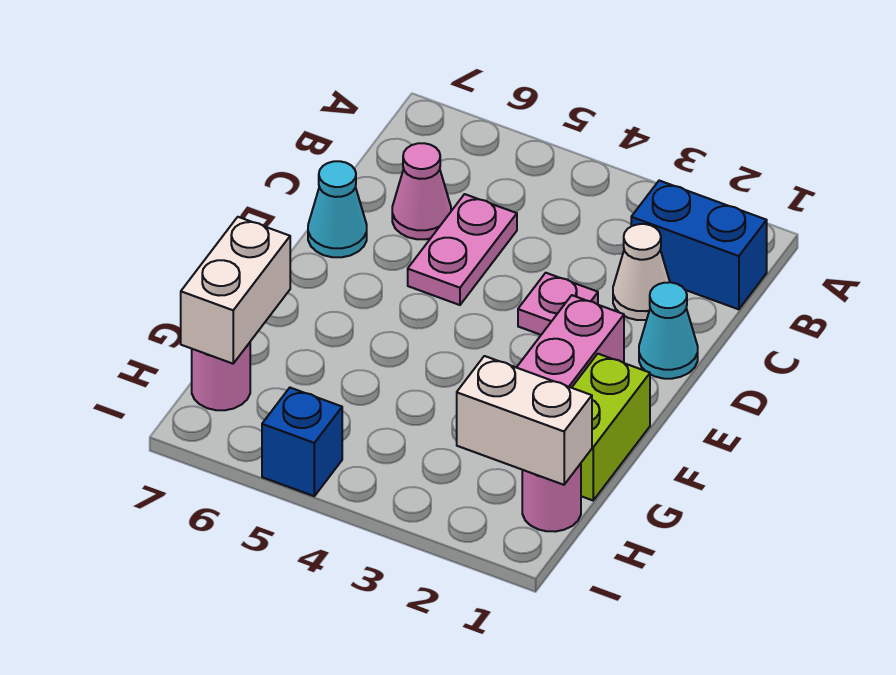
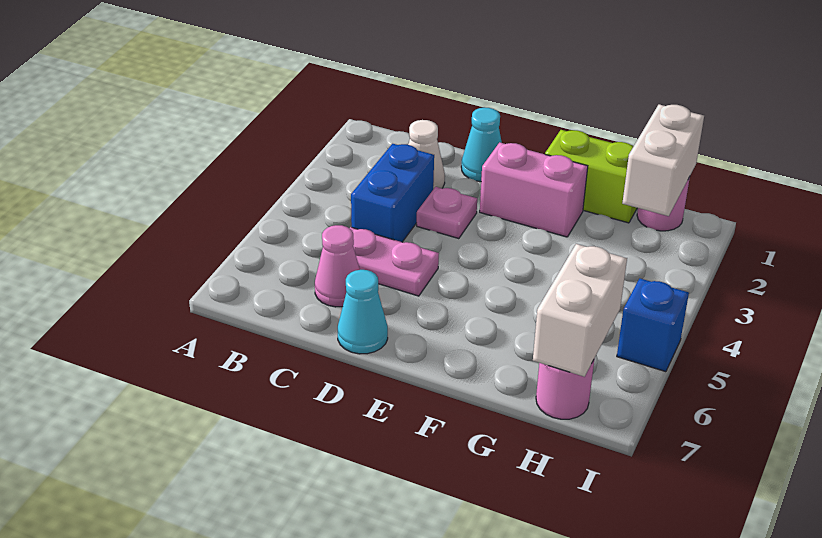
blue brick B1:B2 level 1 -> blue brick C3:C4 level 1
white brick G7:H7 level 2 -> white brick H6:H7 level 2

